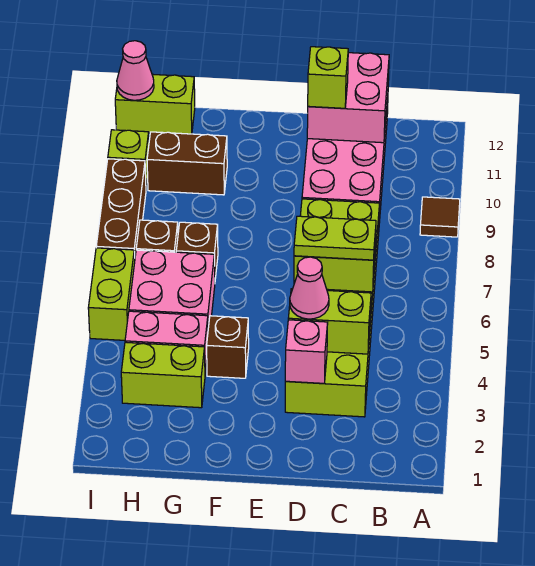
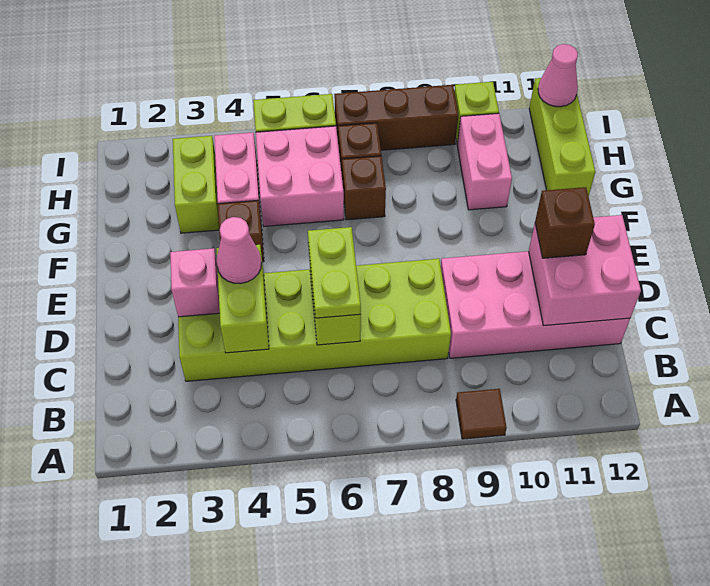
lime brick D11 level 3 -> brown brick D11 level 3
brown brick G10:H10 level 1 -> pink brick G10:H10 level 1
lime brick H12:I12 level 1 -> lime brick G12:I12 level 1

